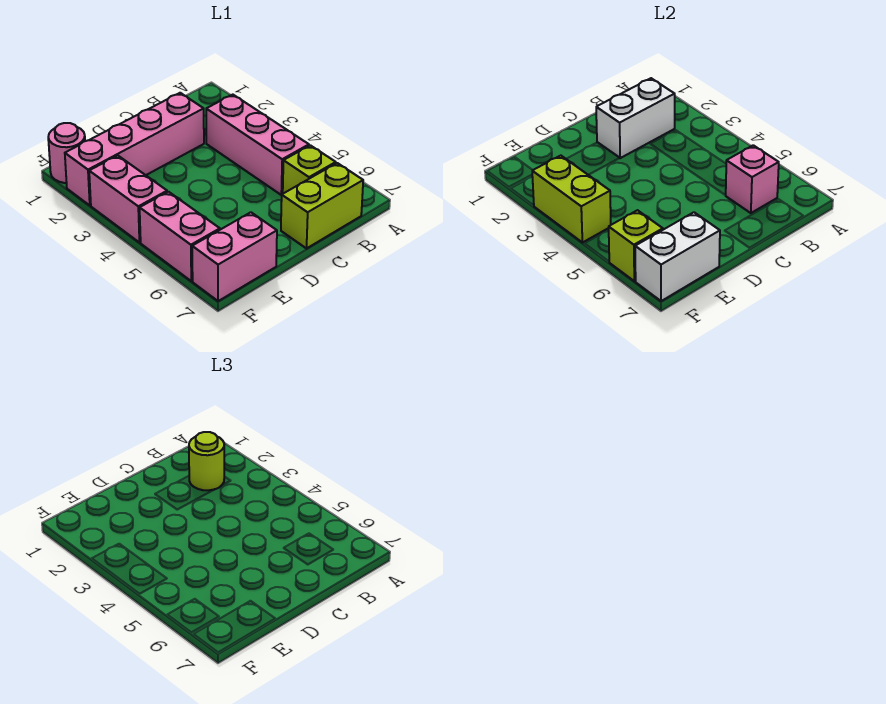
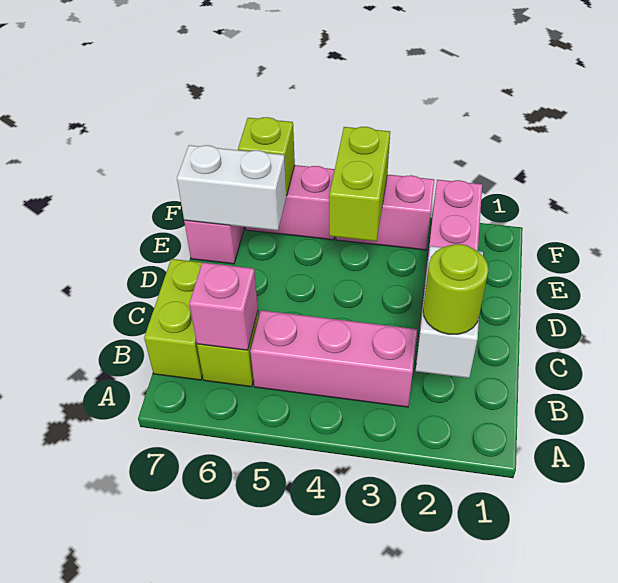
white brick E7:F7 level 2 -> white brick E6:E7 level 2
pink round brick F1 level 1 -> none
lime brick F3:F4 level 2 -> lime brick E4:F4 level 2

